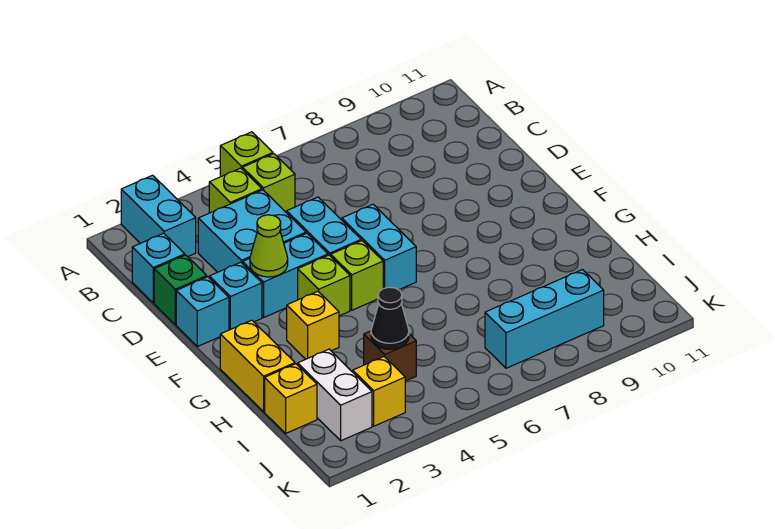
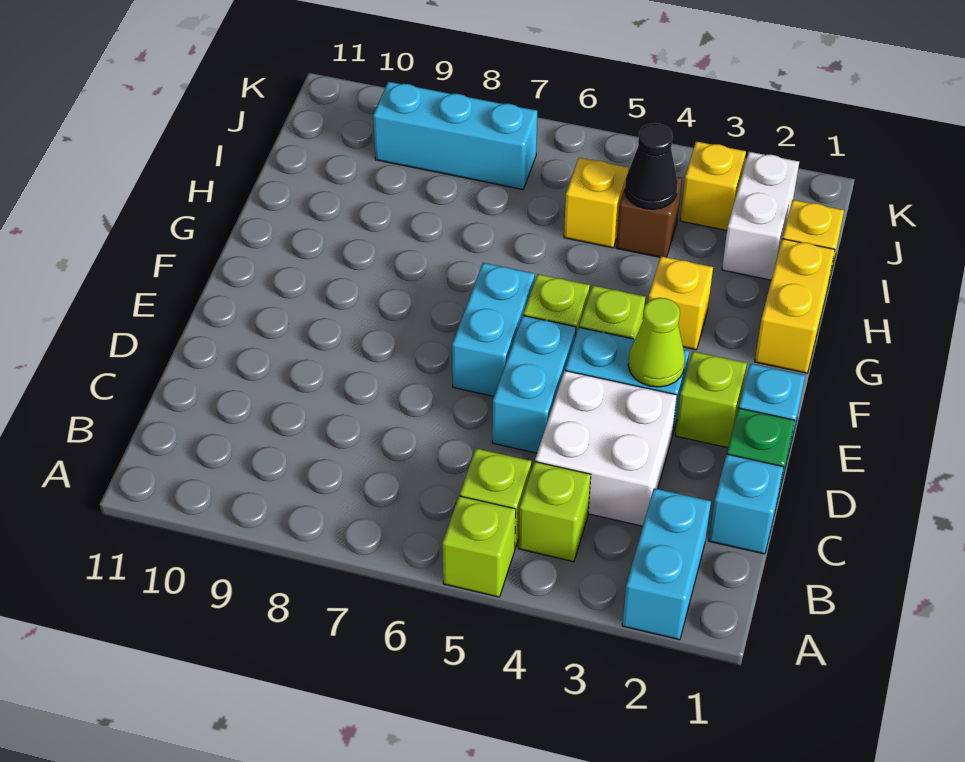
cyan brick C3:D4 level 1 -> white brick C3:D4 level 1
cyan brick E2 level 1 -> lime brick E2 level 1
none -> yellow brick I5 level 1

